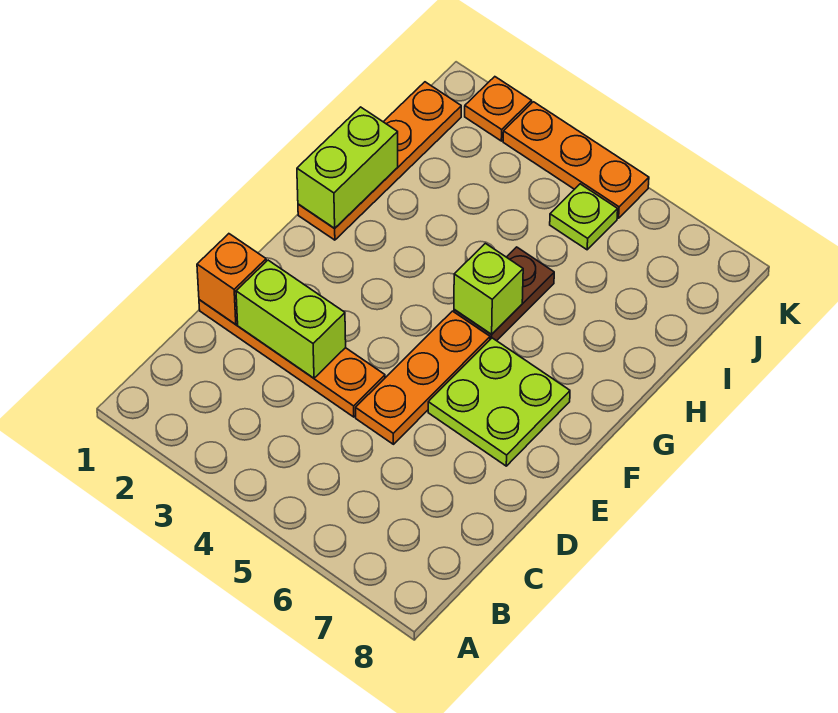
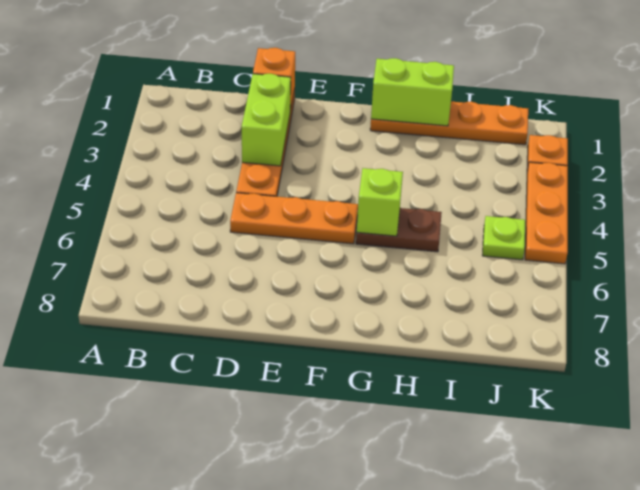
lime plate E6:F7 level 1 -> none

